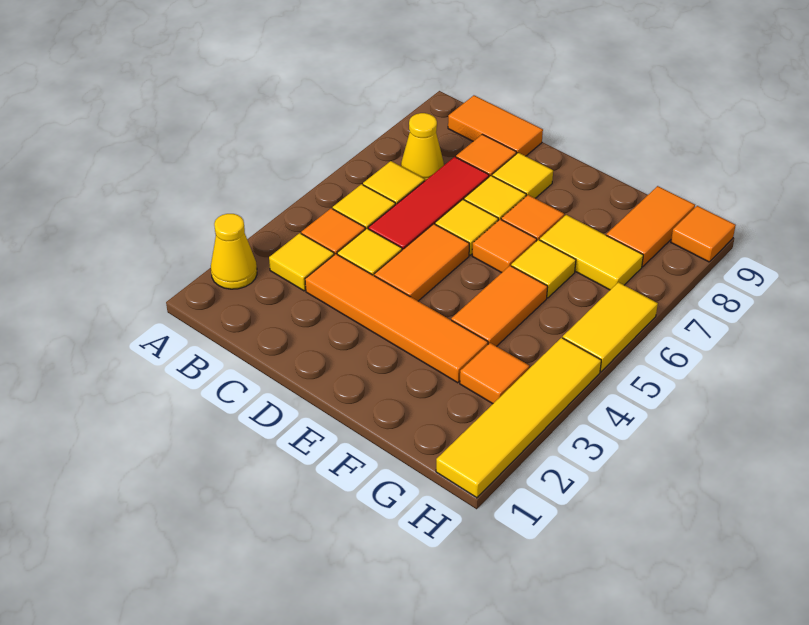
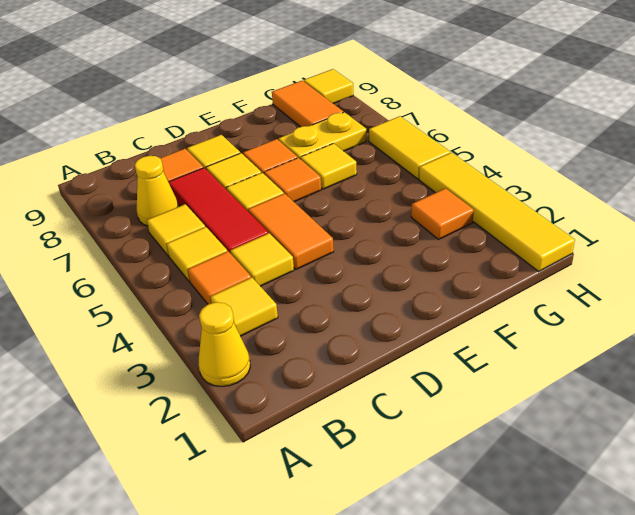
orange tile B9:C9 level 1 -> none
orange tile C3:F3 level 1 -> none
orange tile F4:F5 level 1 -> none
yellow tile F7:G7 level 1 -> yellow plate F7:G7 level 1
orange tile H9 level 1 -> yellow tile H9 level 1

